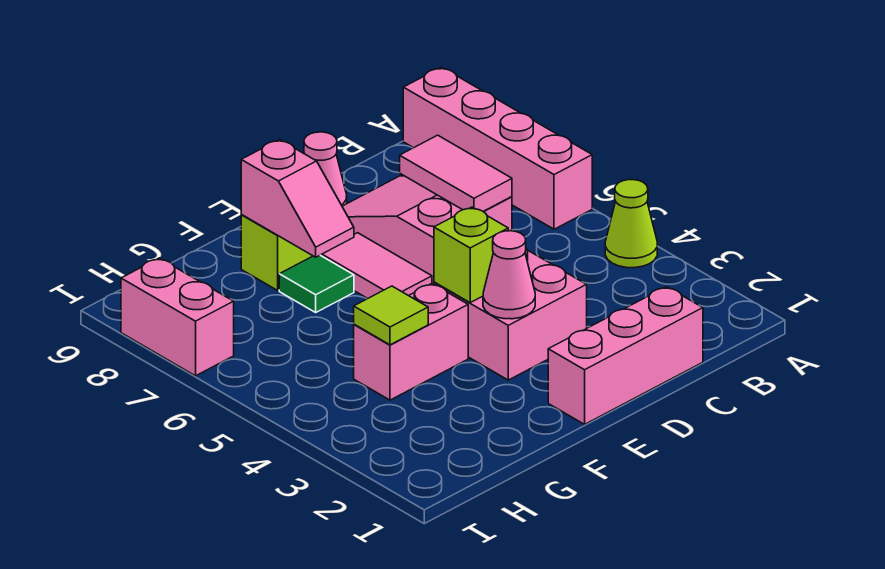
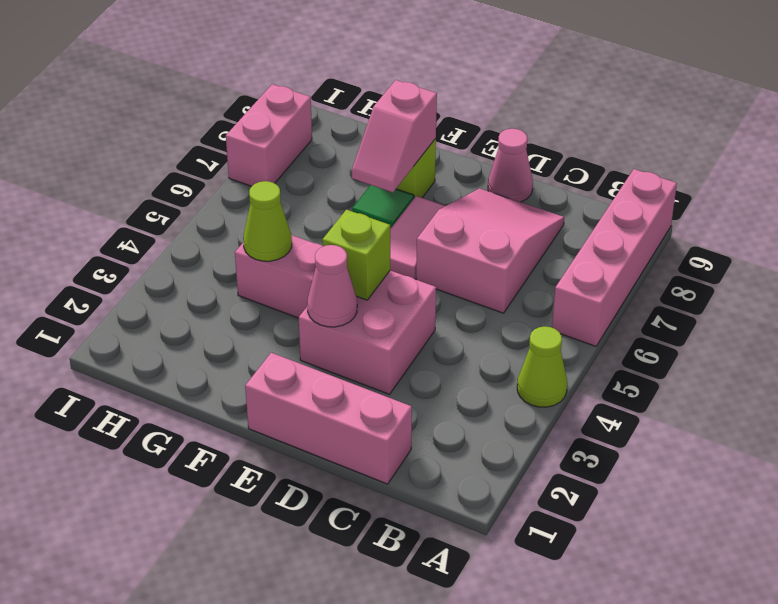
pink tile C6:C7 level 2 -> none
lime tile G4 level 2 -> lime cone G4 level 2

